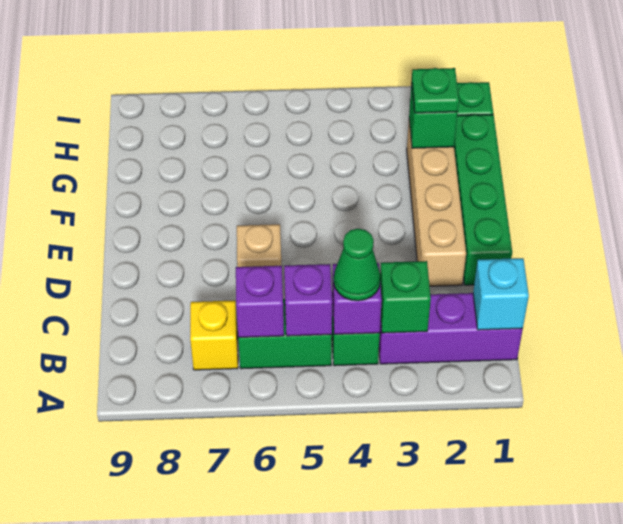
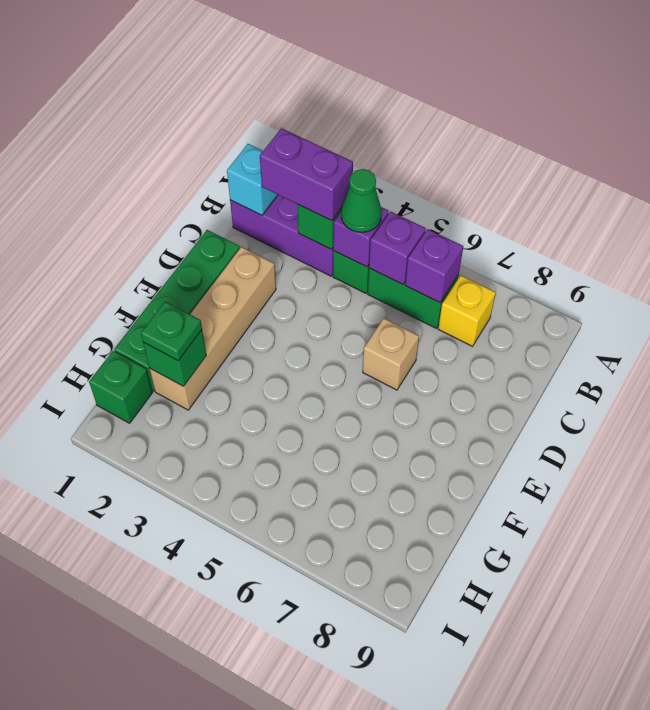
none -> purple brick B2:B3 level 3

